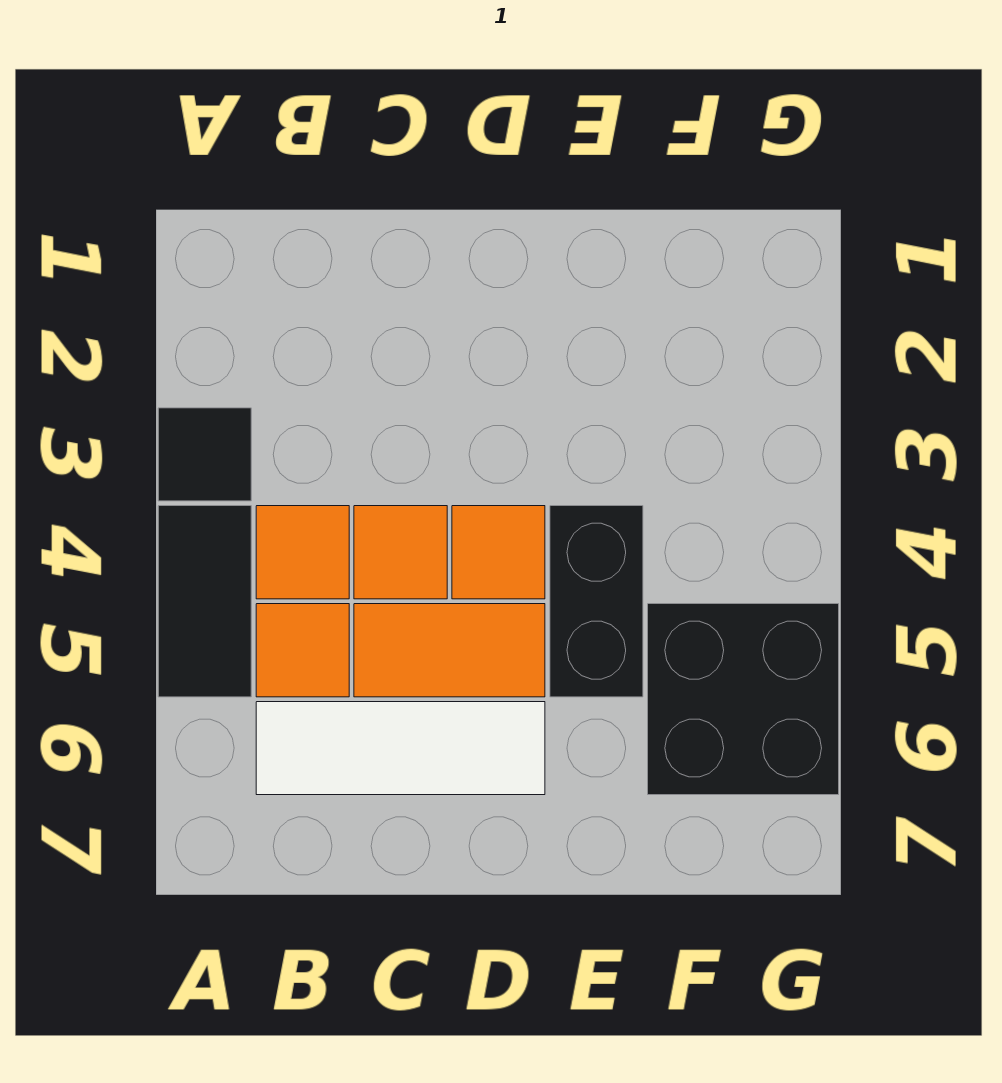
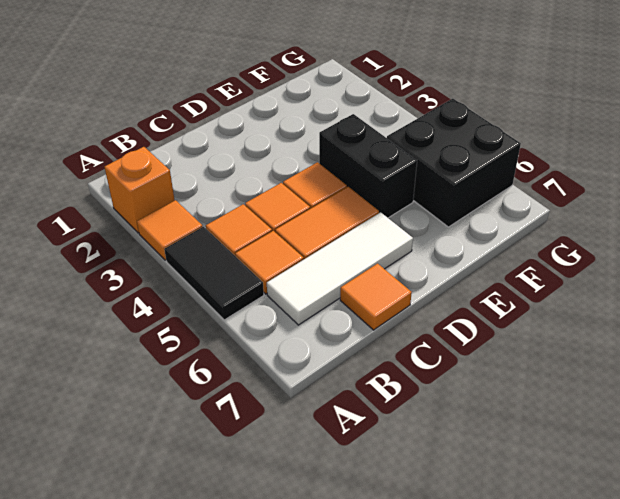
none -> orange brick A2 level 1
black tile A3 level 1 -> orange tile A3 level 1
none -> orange tile C7 level 1

